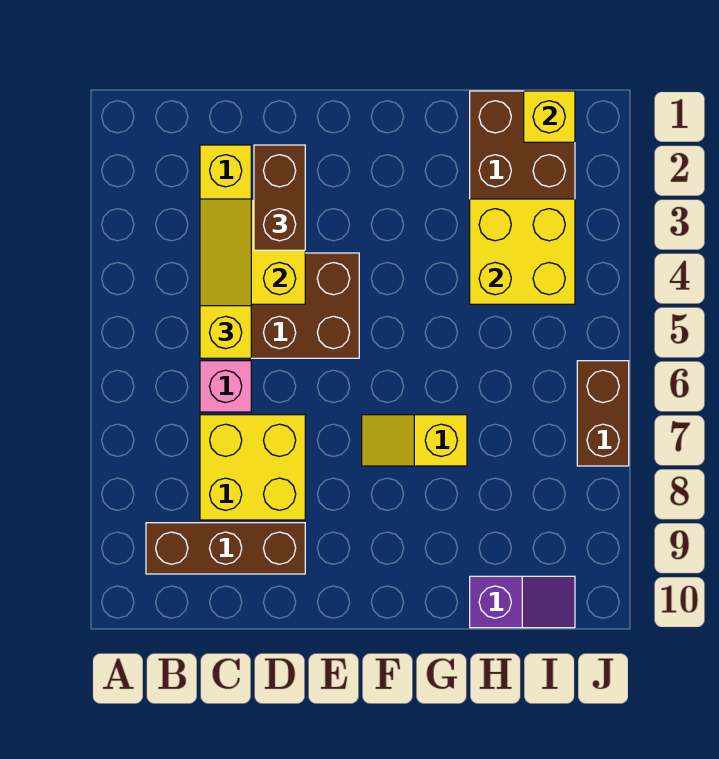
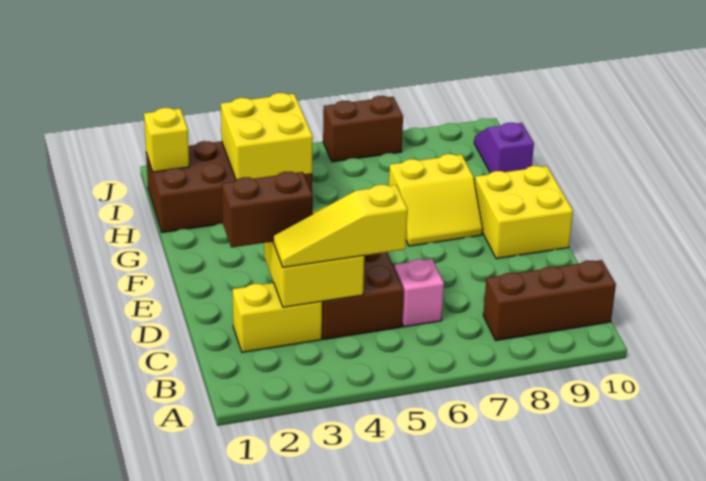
brown brick B9:D9 level 1 -> brown brick B8:B10 level 1
yellow brick C7:D8 level 1 -> yellow brick E9:F10 level 1
yellow slope F7:G7 level 1 top G -> yellow slope F7:G8 level 1 top G

